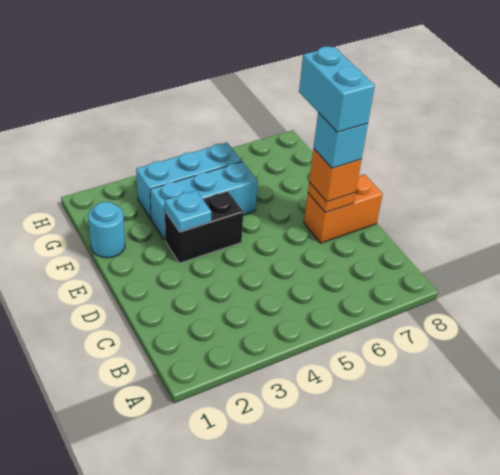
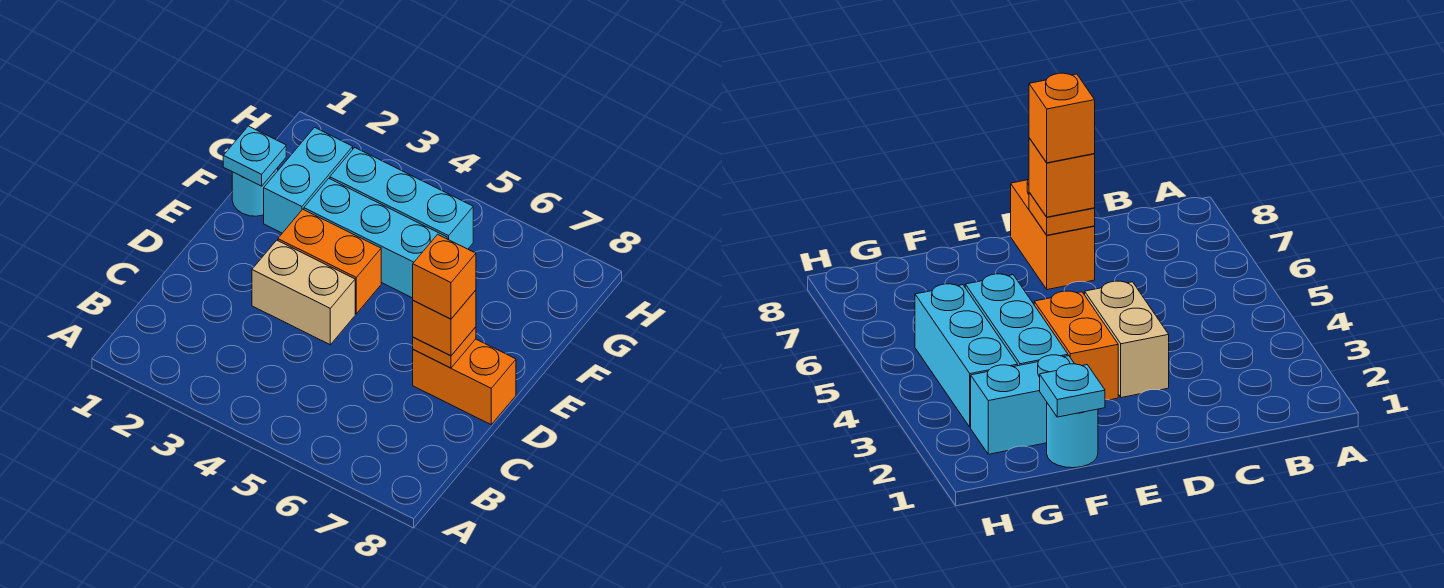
none -> tan brick D3:D4 level 1
cyan brick D7 level 4 -> orange brick D7 level 4
cyan brick D7:E7 level 5 -> cyan brick F2:G2 level 1
black brick E3:E4 level 1 -> orange brick E3:E4 level 1
cyan plate E3 level 2 -> cyan plate F1 level 2

